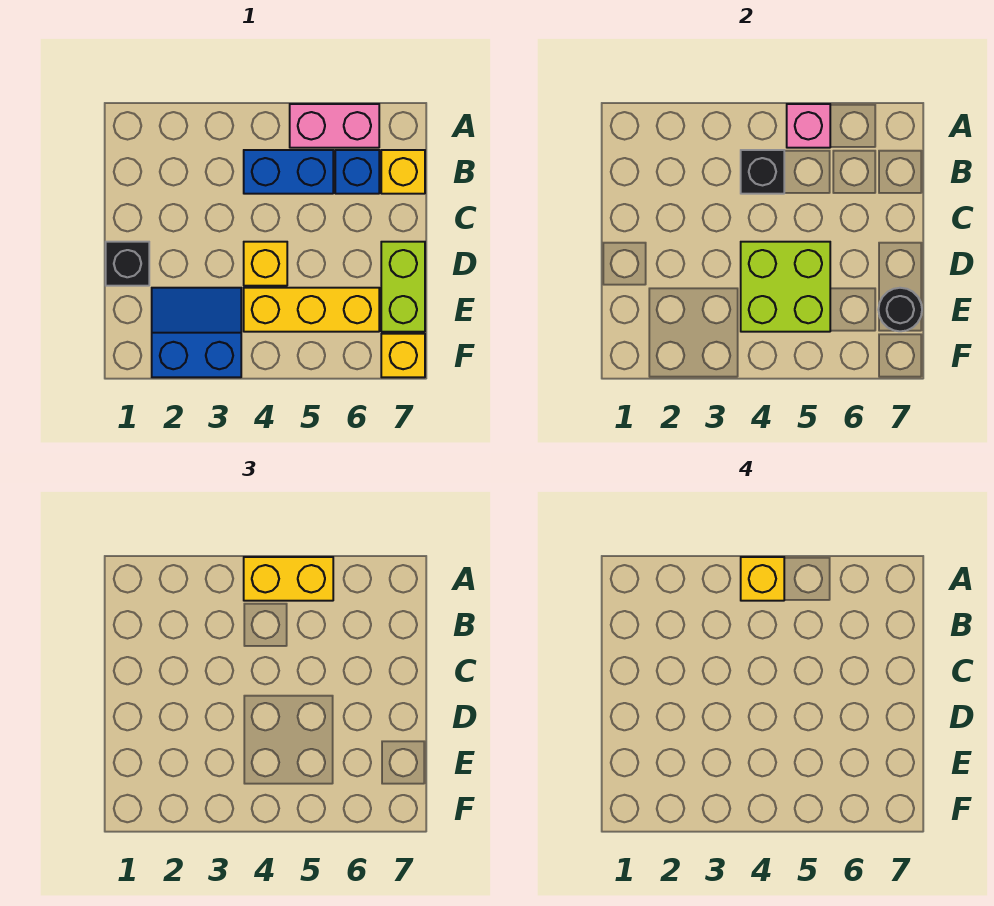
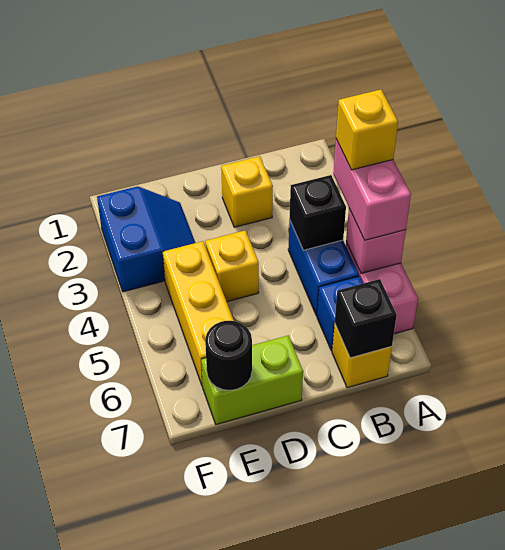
yellow brick A4:A5 level 3 -> pink brick A4:A5 level 3
black brick D1 level 1 -> black brick B7 level 2
lime brick D4:E5 level 2 -> none
yellow brick F7 level 1 -> yellow brick C2 level 1

